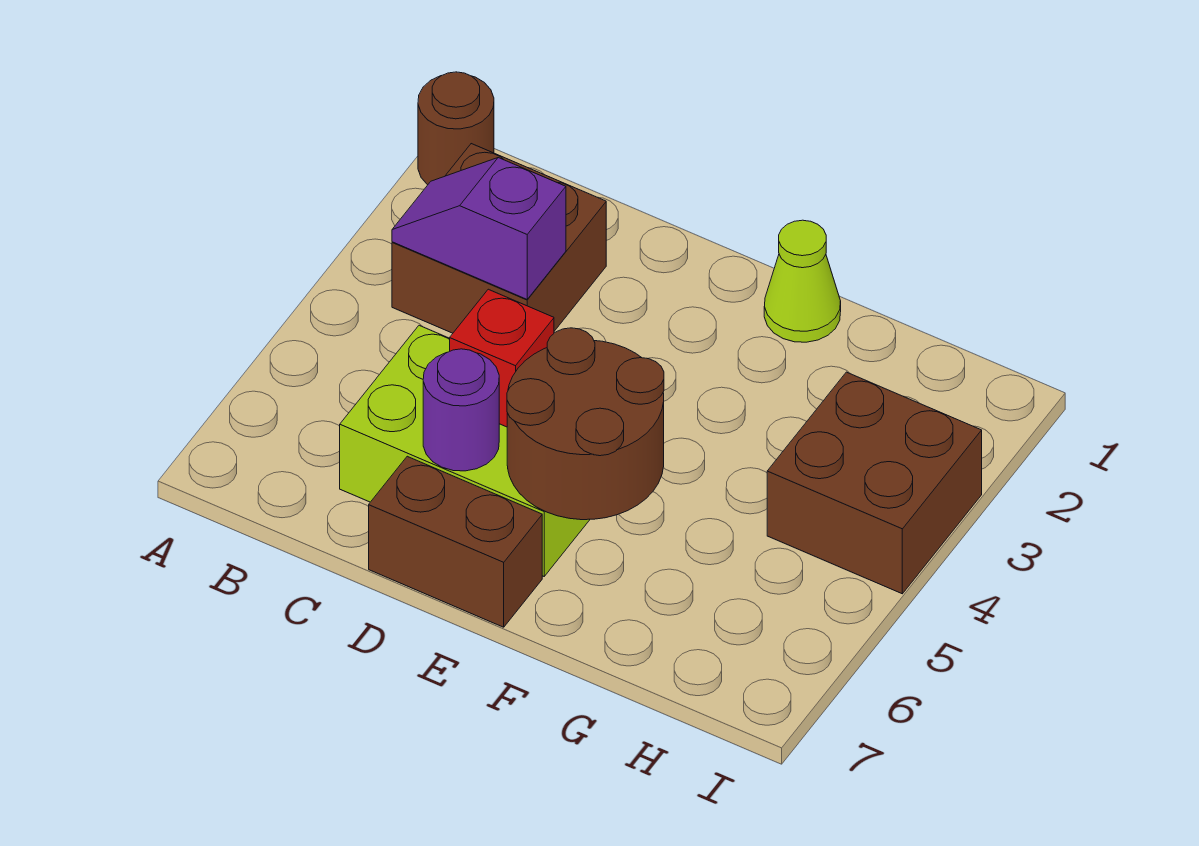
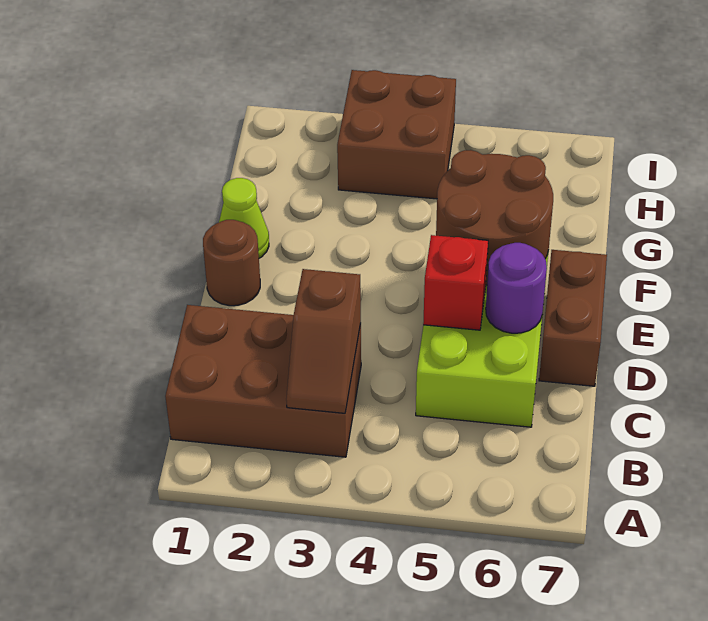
brown round brick A1 level 1 -> brown round brick E1 level 1
brown brick B2:C3 level 1 -> brown brick B1:C3 level 1
purple slope B3:C3 level 2 top C -> brown slope B3:C3 level 2 top C

